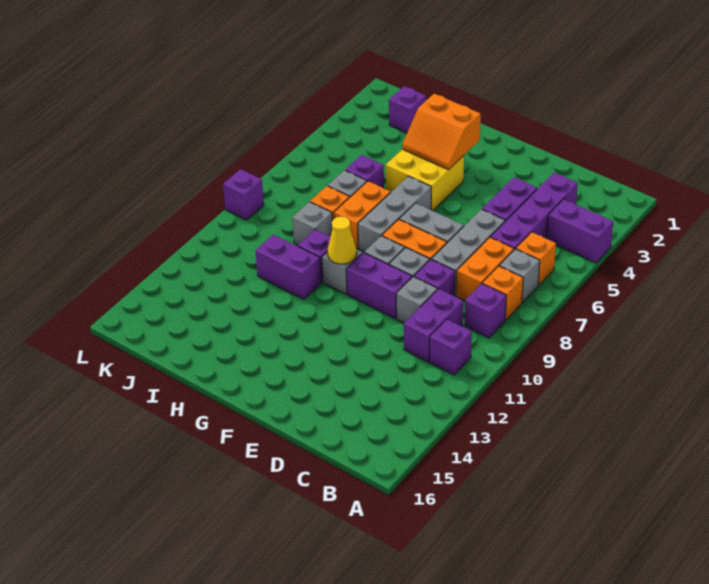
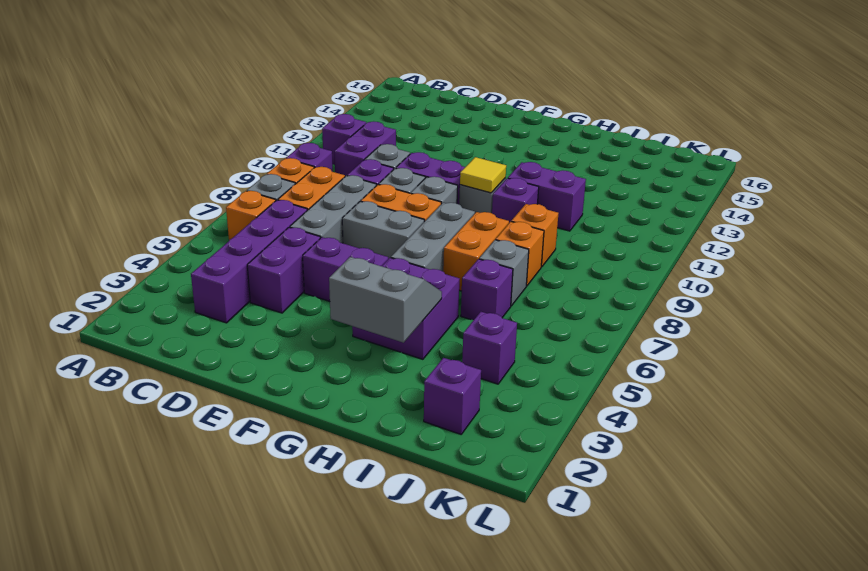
purple brick A4:B4 level 1 -> purple brick E5:F5 level 1
orange slope G3:H4 level 2 top 3 -> grey slope G3:H4 level 2 top 3
yellow brick G4:H5 level 1 -> purple brick G4:H5 level 1
yellow cone G10 level 2 -> yellow tile G10 level 2
grey brick I9 level 1 -> orange brick I9 level 1
purple brick L9 level 1 -> purple brick J4 level 1

